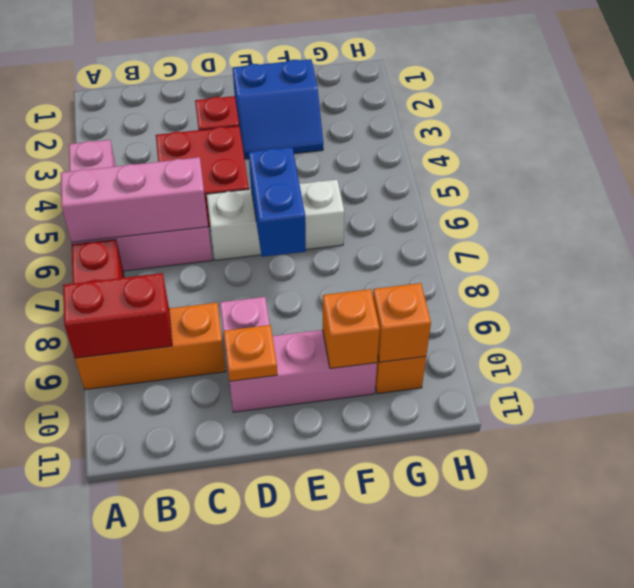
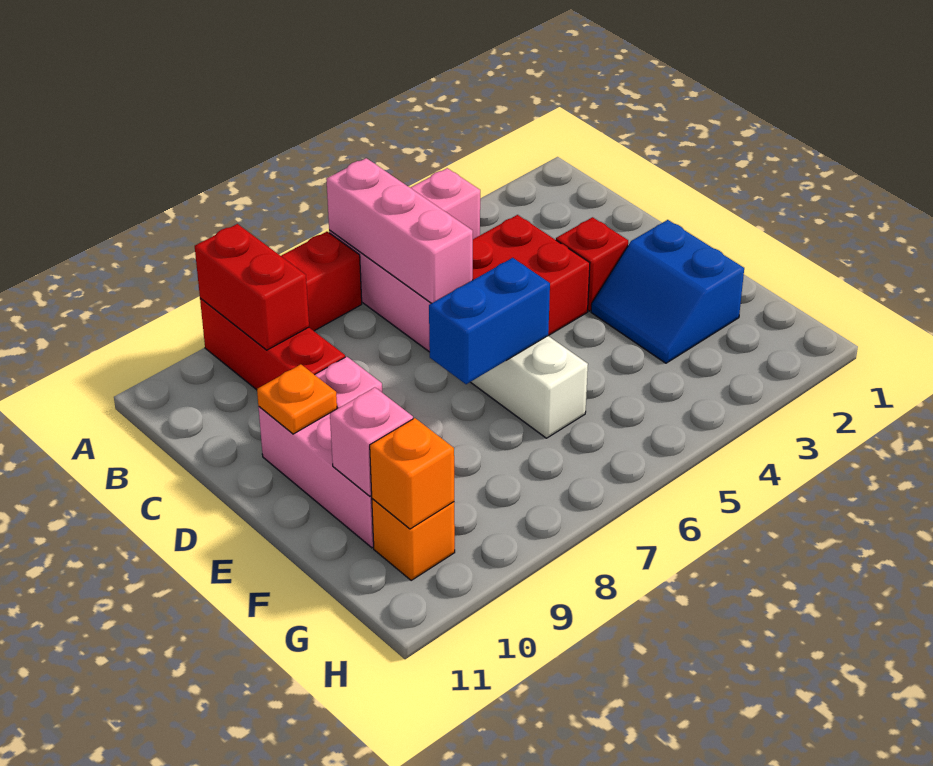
orange brick A9:C9 level 1 -> red brick A9:C9 level 1
orange brick F10 level 2 -> pink brick F10 level 2

